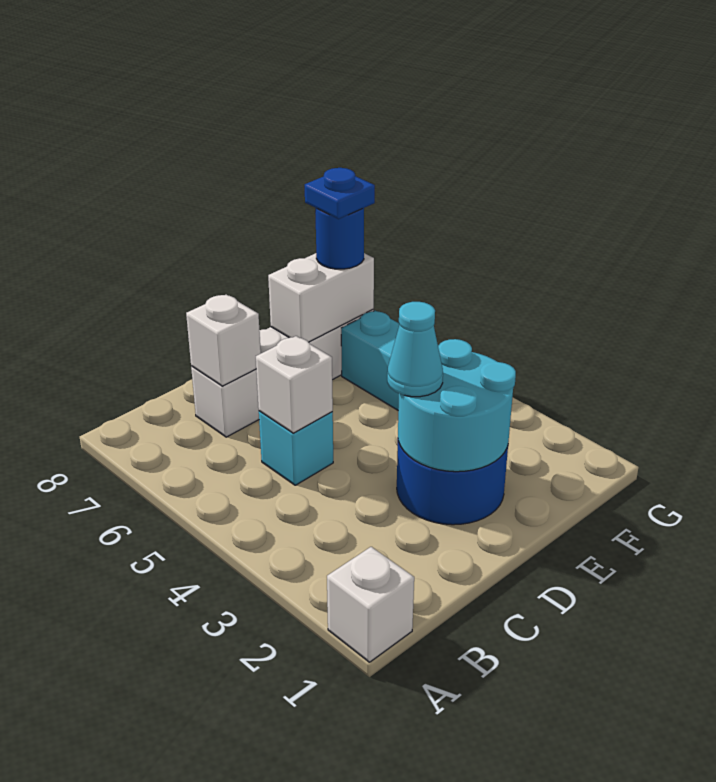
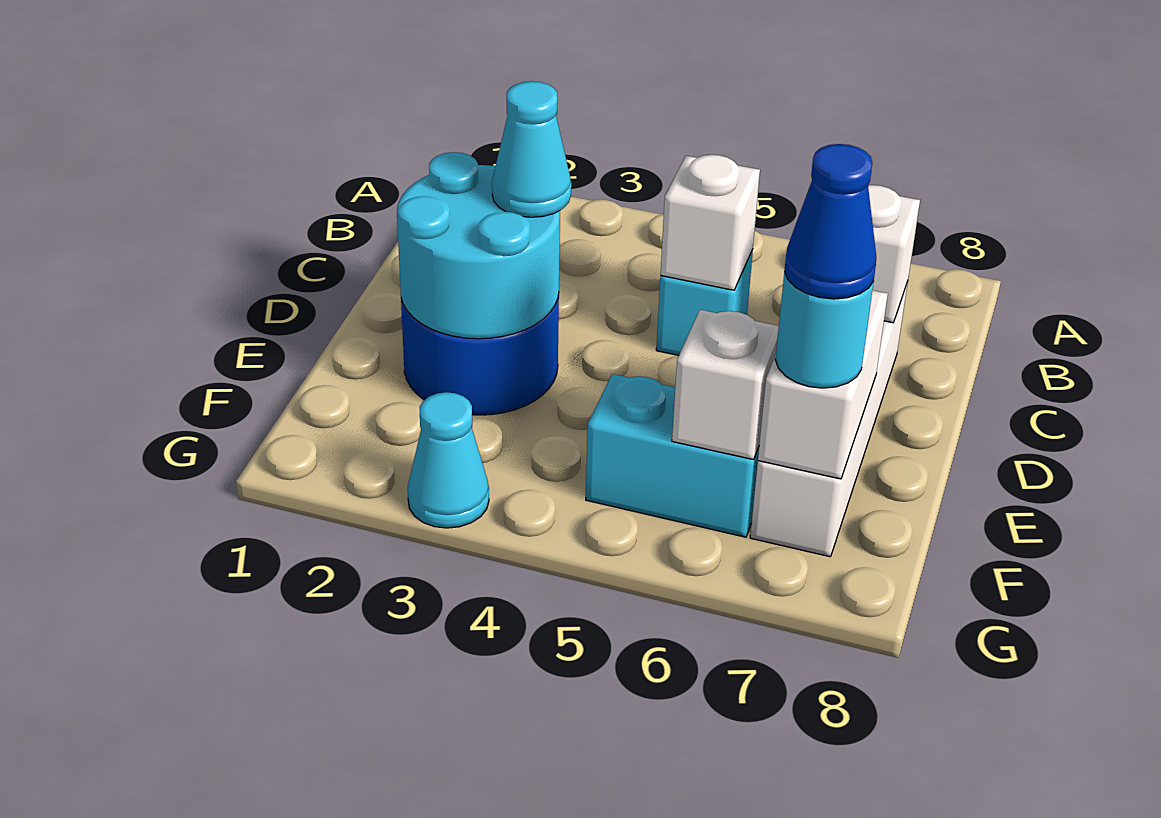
white brick A1 level 1 -> white brick F6 level 2
blue round brick F7 level 3 -> cyan round brick F7 level 3
blue plate F7 level 4 -> blue cone F7 level 4
none -> cyan cone G3 level 1

